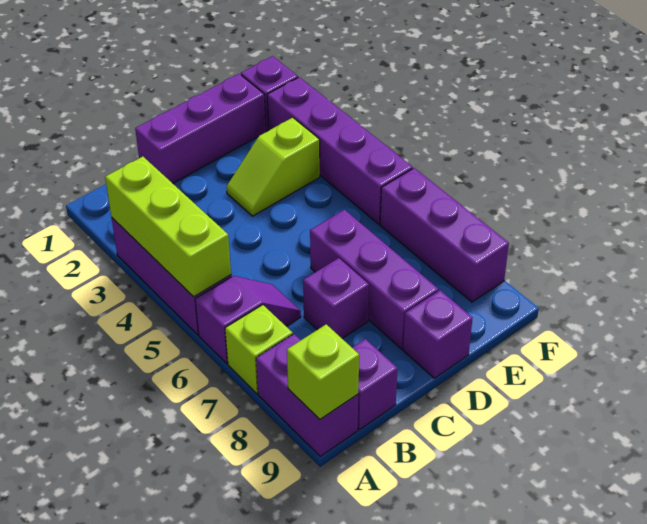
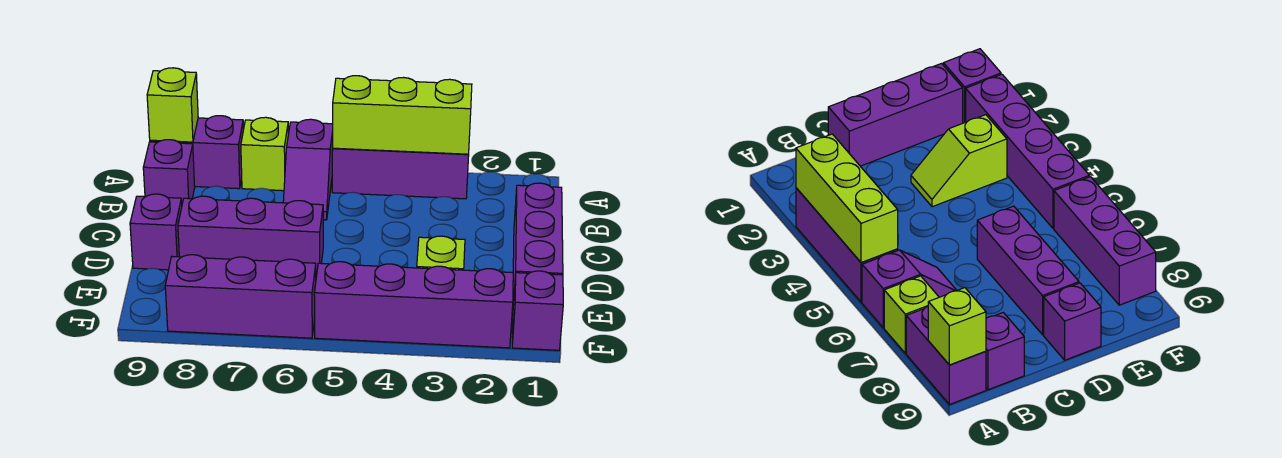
purple brick C7 level 1 -> none

